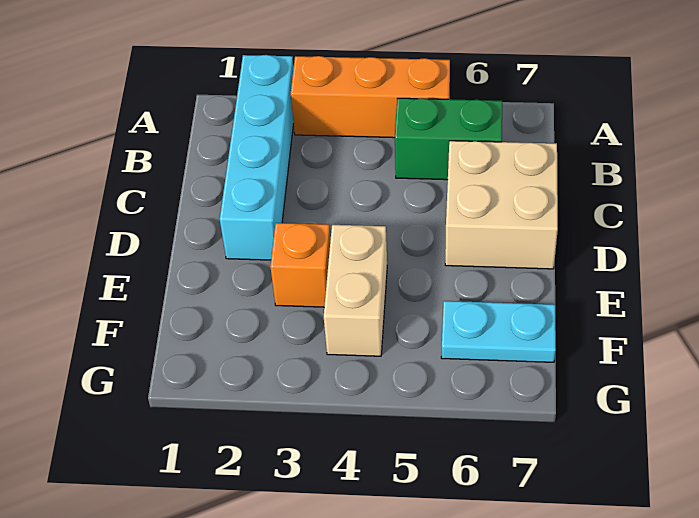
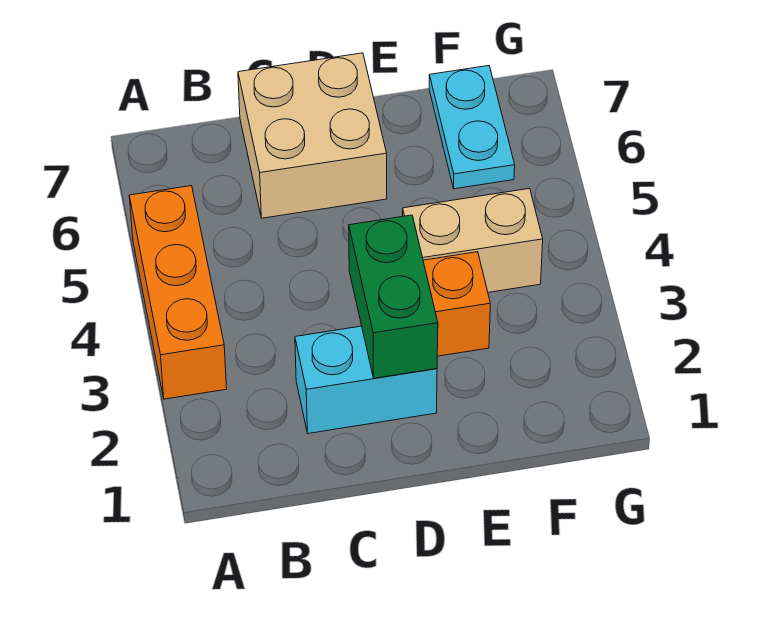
cyan brick A2:D2 level 1 -> cyan brick C2:D2 level 1
green brick B5:B6 level 1 -> green brick D2:D3 level 2

